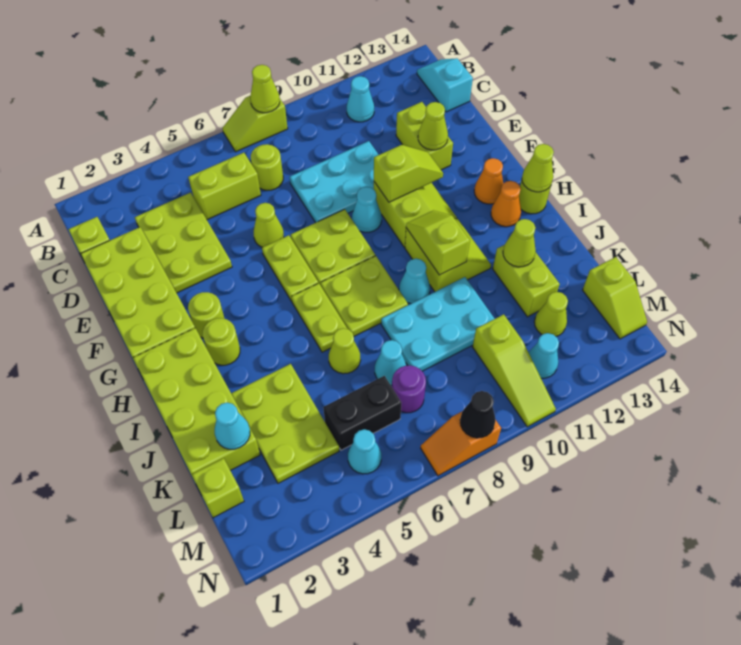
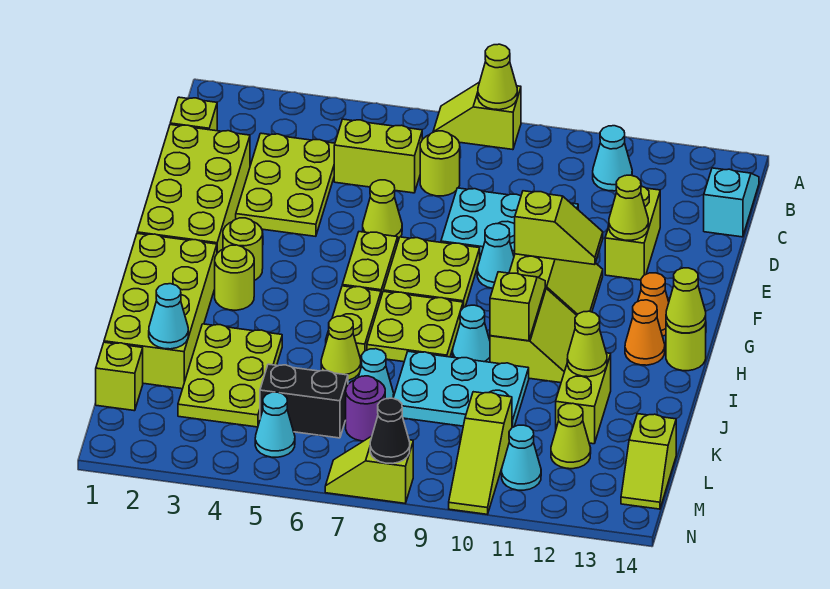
orange slope N7:N8 level 1 top 8 -> lime slope N7:N8 level 1 top 8

